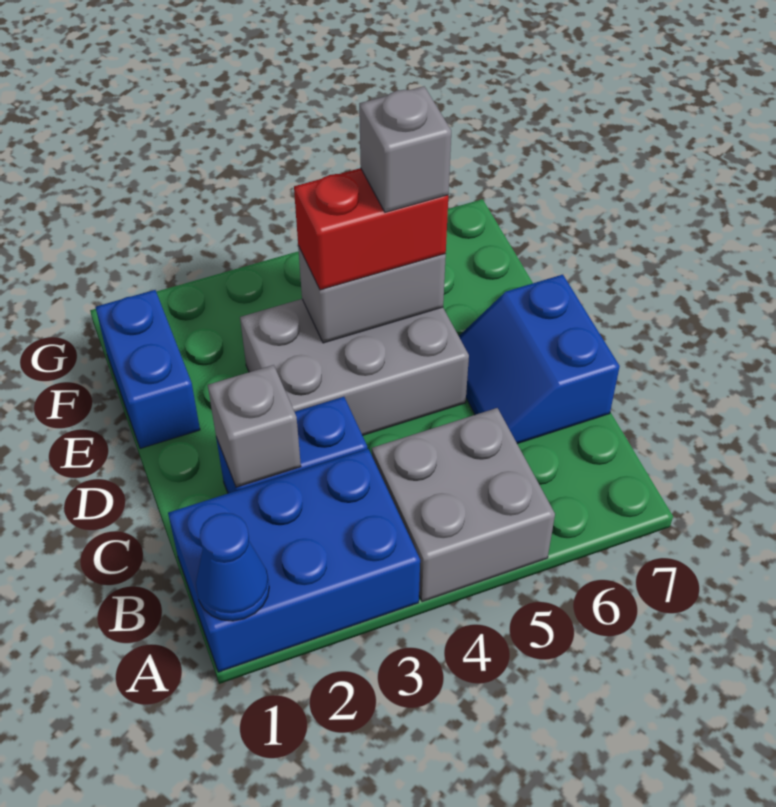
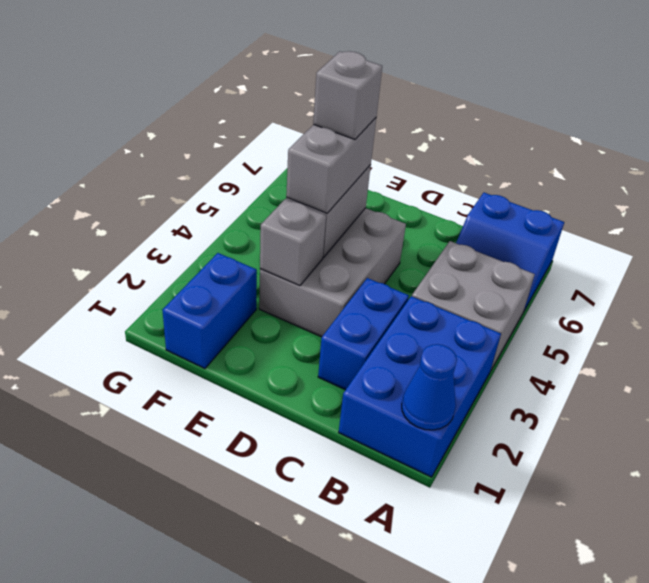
grey brick C2 level 2 -> grey brick E3 level 2
blue slope C6:D7 level 1 top 7 -> blue slope A6:B7 level 1 top 7
blue brick E1:F1 level 1 -> blue brick F1:F2 level 1
red brick E4:E5 level 3 -> grey brick E4:E5 level 3

